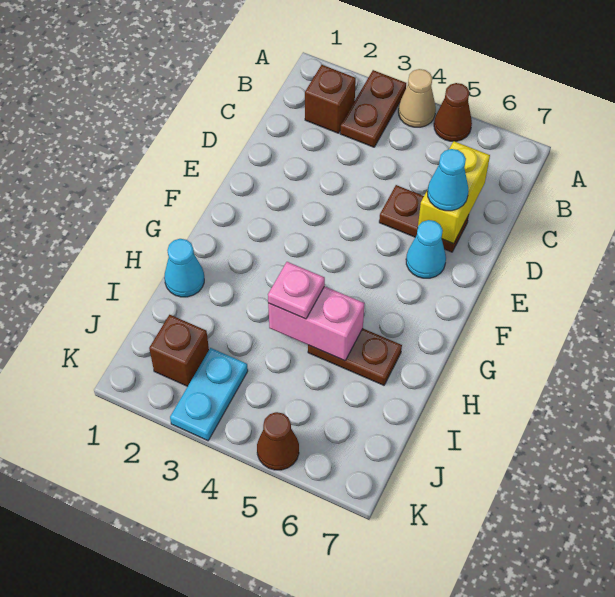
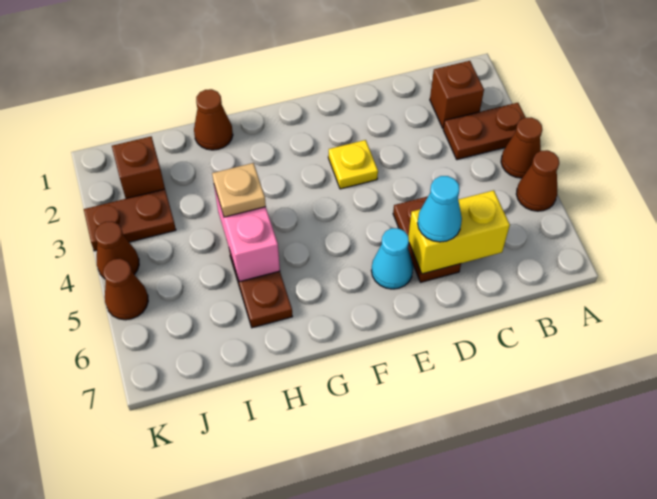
tan cone A4 level 1 -> brown cone A4 level 1
none -> yellow plate E3 level 1
cyan cone H1 level 1 -> brown cone H1 level 1
pink plate H4 level 3 -> tan plate H4 level 3
cyan plate J3:K3 level 1 -> brown plate J3:K3 level 1
none -> brown cone K4 level 1

